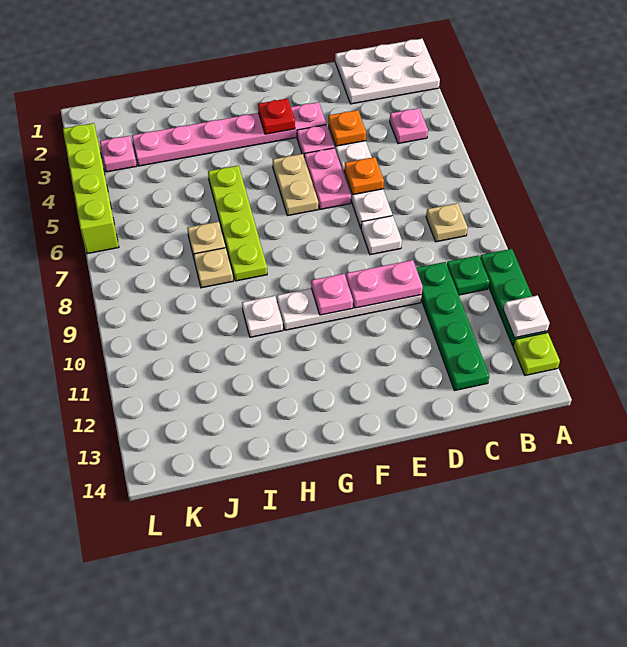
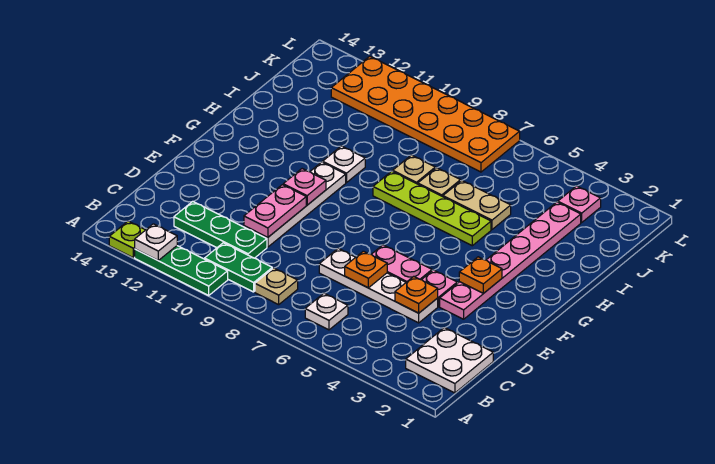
white plate A1:C2 level 1 -> white plate B1:C2 level 1
pink plate B4 level 1 -> none
green plate B10 level 1 -> green plate B9:B10 level 1
green plate C10:C13 level 1 -> green plate C10:C12 level 1
white plate D8 level 1 -> white plate B6 level 1
red plate F3 level 2 -> orange plate F3 level 2
tan plate F5:F6 level 1 -> tan plate I5:I6 level 1
none -> orange plate K7:L12 level 1
lime brick L3:L6 level 1 -> none

